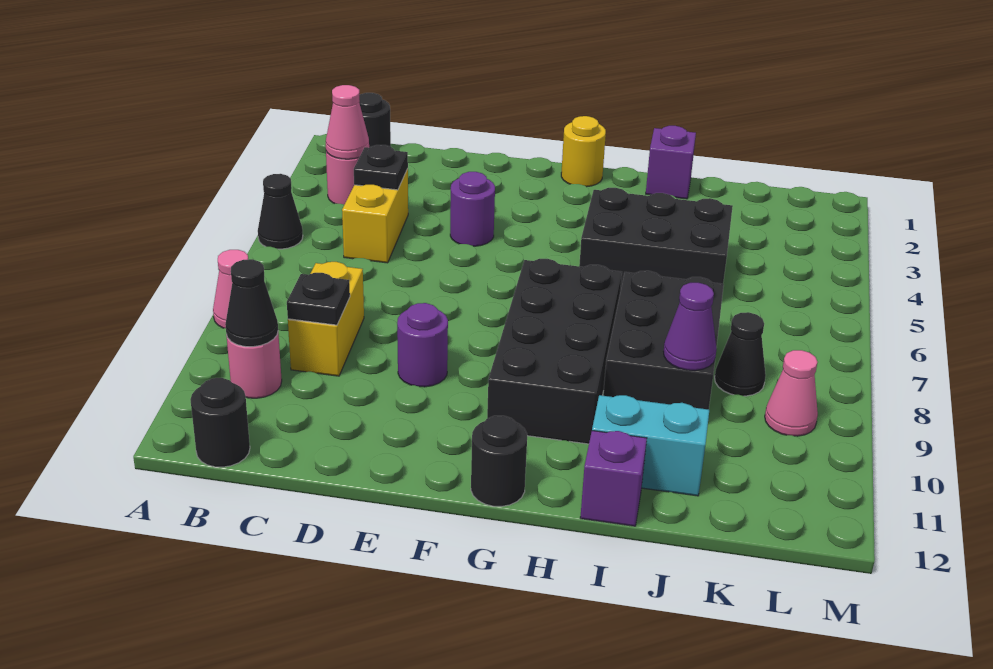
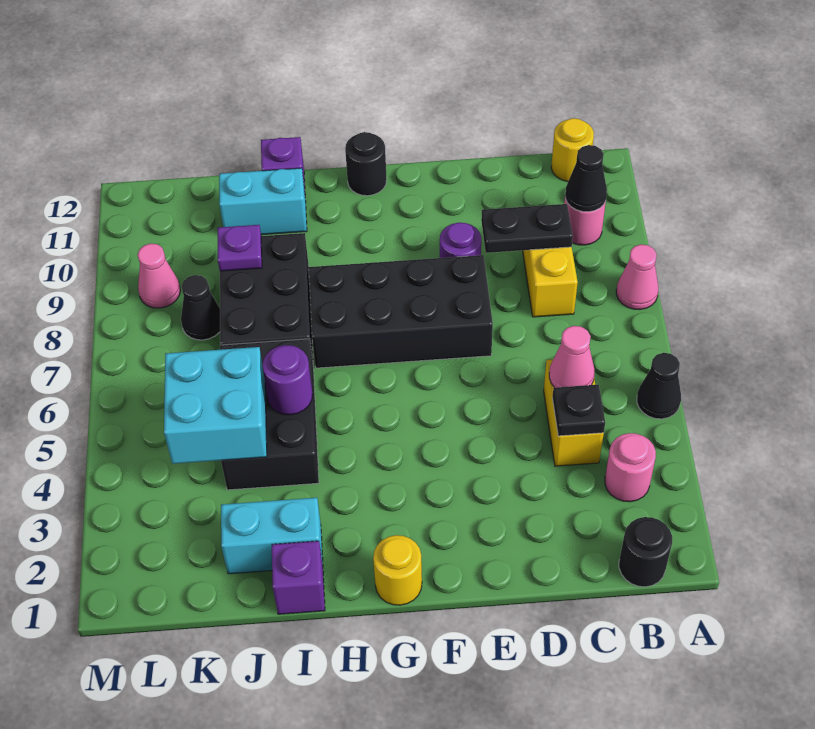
pink cone B3 level 2 -> pink cone C5 level 2
black round brick B12 level 1 -> yellow round brick B12 level 1
black plate C9 level 2 -> black plate C9:D9 level 2
purple round brick E4 level 1 -> purple round brick I5 level 2
black brick G7:H10 level 1 -> black brick E7:H8 level 1
black brick H4:J5 level 1 -> black brick I4:J6 level 1
none -> cyan brick I2:J2 level 1
none -> cyan brick J4:K5 level 2
purple cone J9 level 2 -> purple plate J9 level 2

